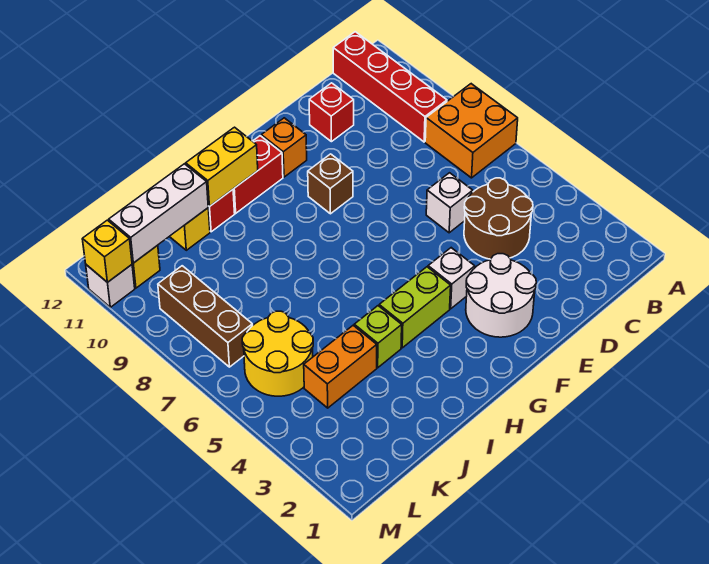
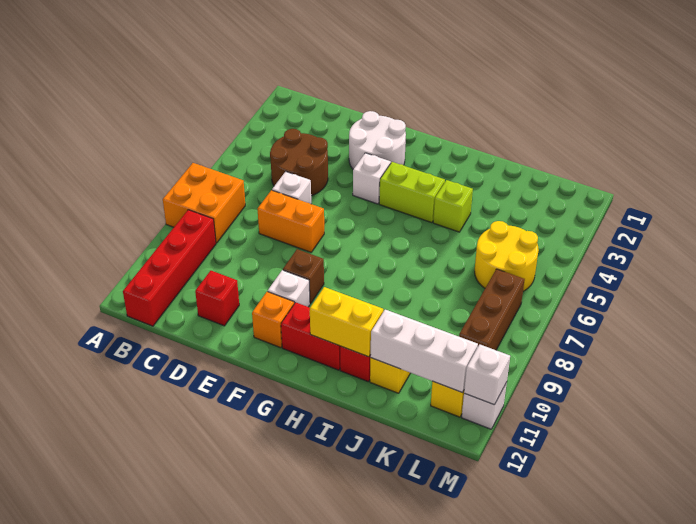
none -> white brick F10 level 1
orange brick J4:K4 level 1 -> orange brick D7:E7 level 1
yellow brick M11 level 2 -> white brick M11 level 2

